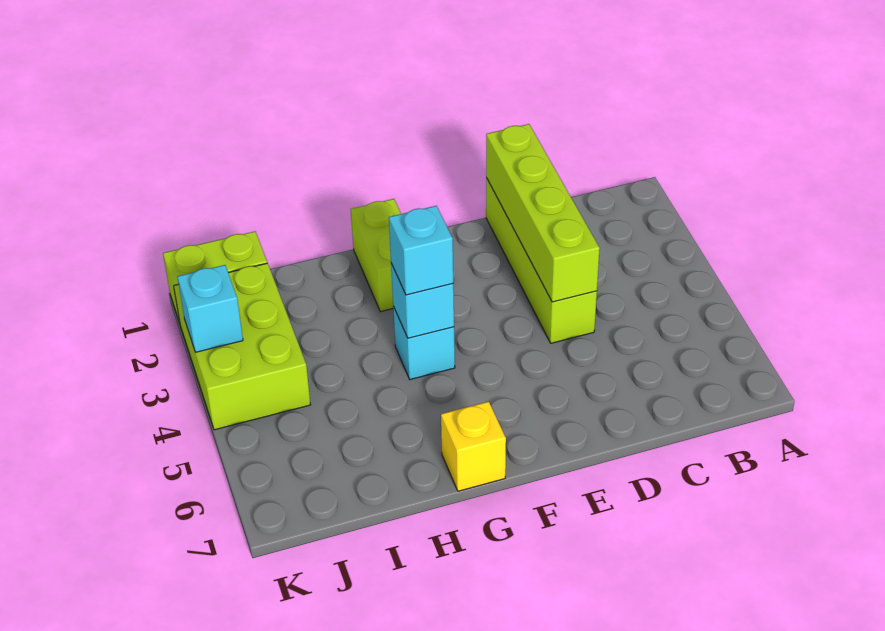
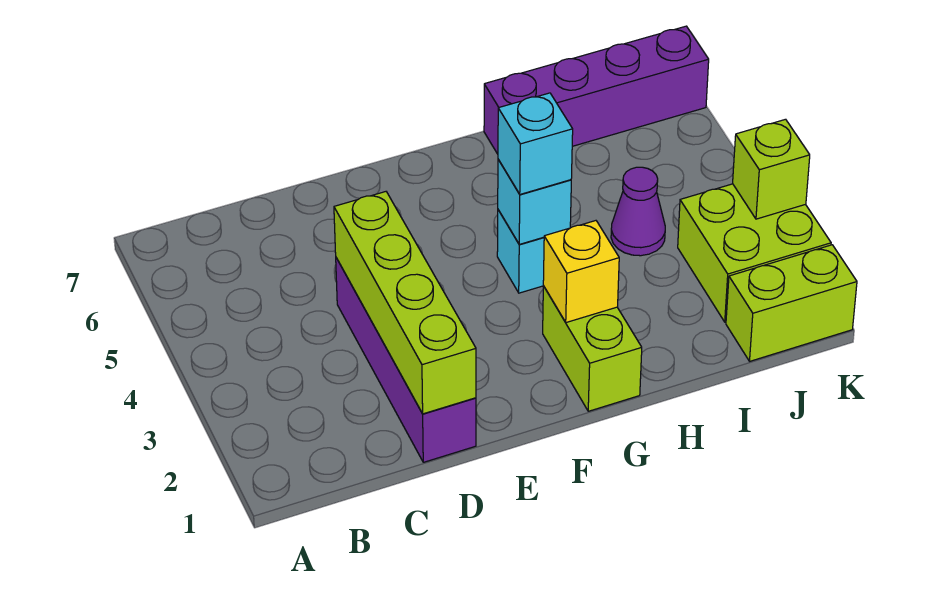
lime brick D1:D4 level 1 -> purple brick D1:D4 level 1
yellow brick G7 level 1 -> yellow brick G2 level 2
none -> purple brick H7:K7 level 1
none -> purple cone I4 level 1
lime brick J2:K4 level 1 -> lime brick J2:K3 level 1
cyan brick K3 level 2 -> lime brick K3 level 2

